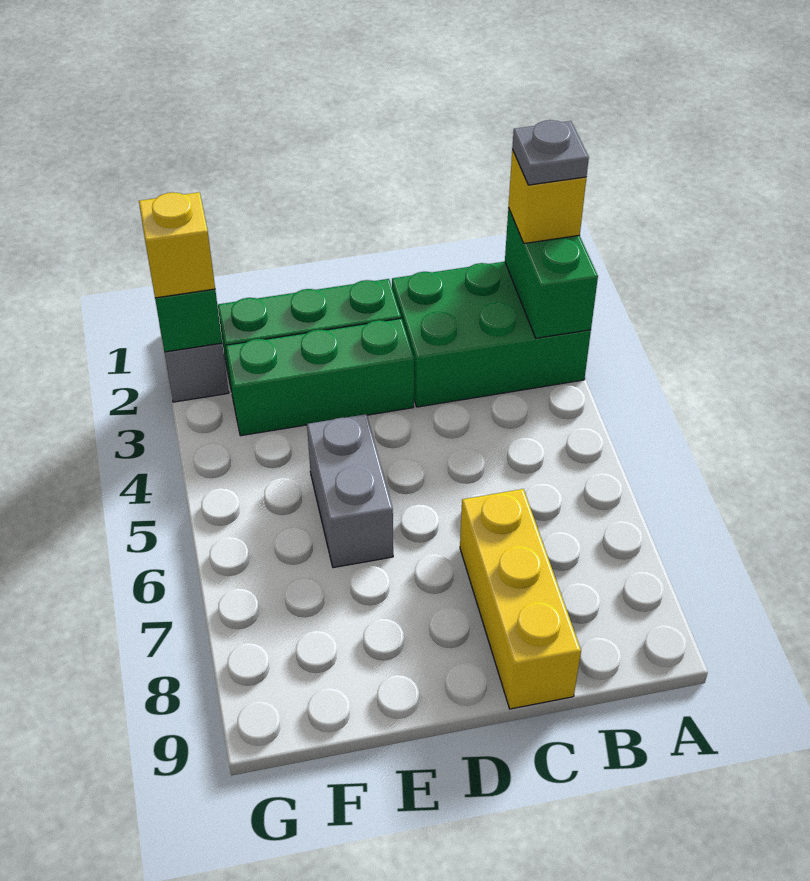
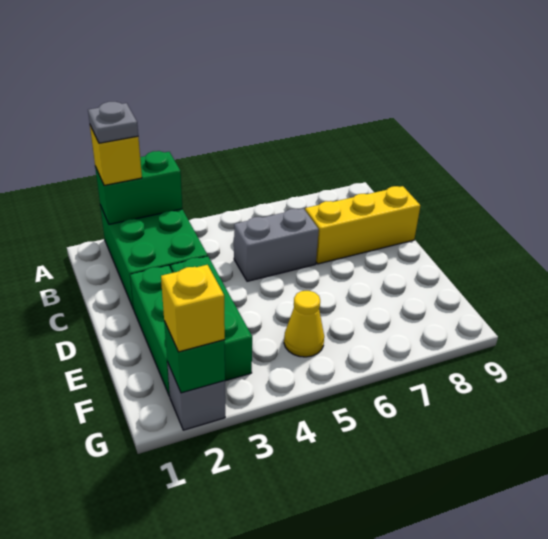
grey brick E5:E6 level 1 -> grey brick C5:C6 level 1
none -> yellow cone F5 level 1

